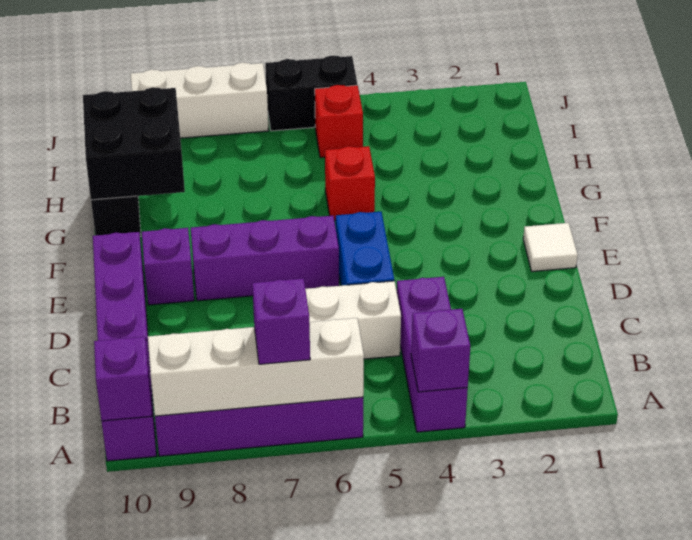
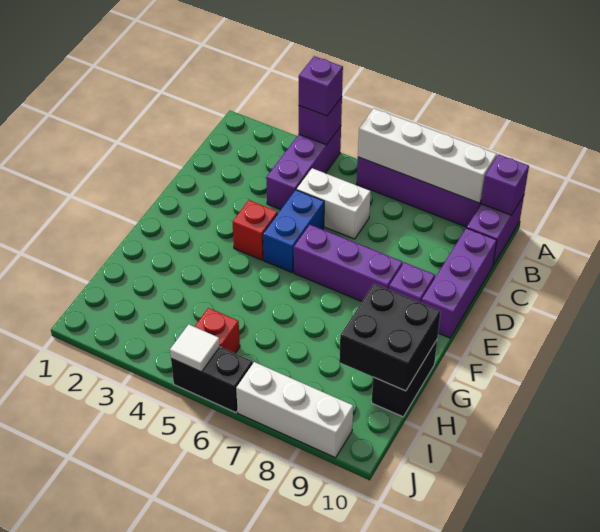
purple brick A7 level 3 -> purple brick A4 level 3
white tile E1 level 1 -> white tile J5 level 2
red brick G5 level 1 -> red brick E4 level 1

